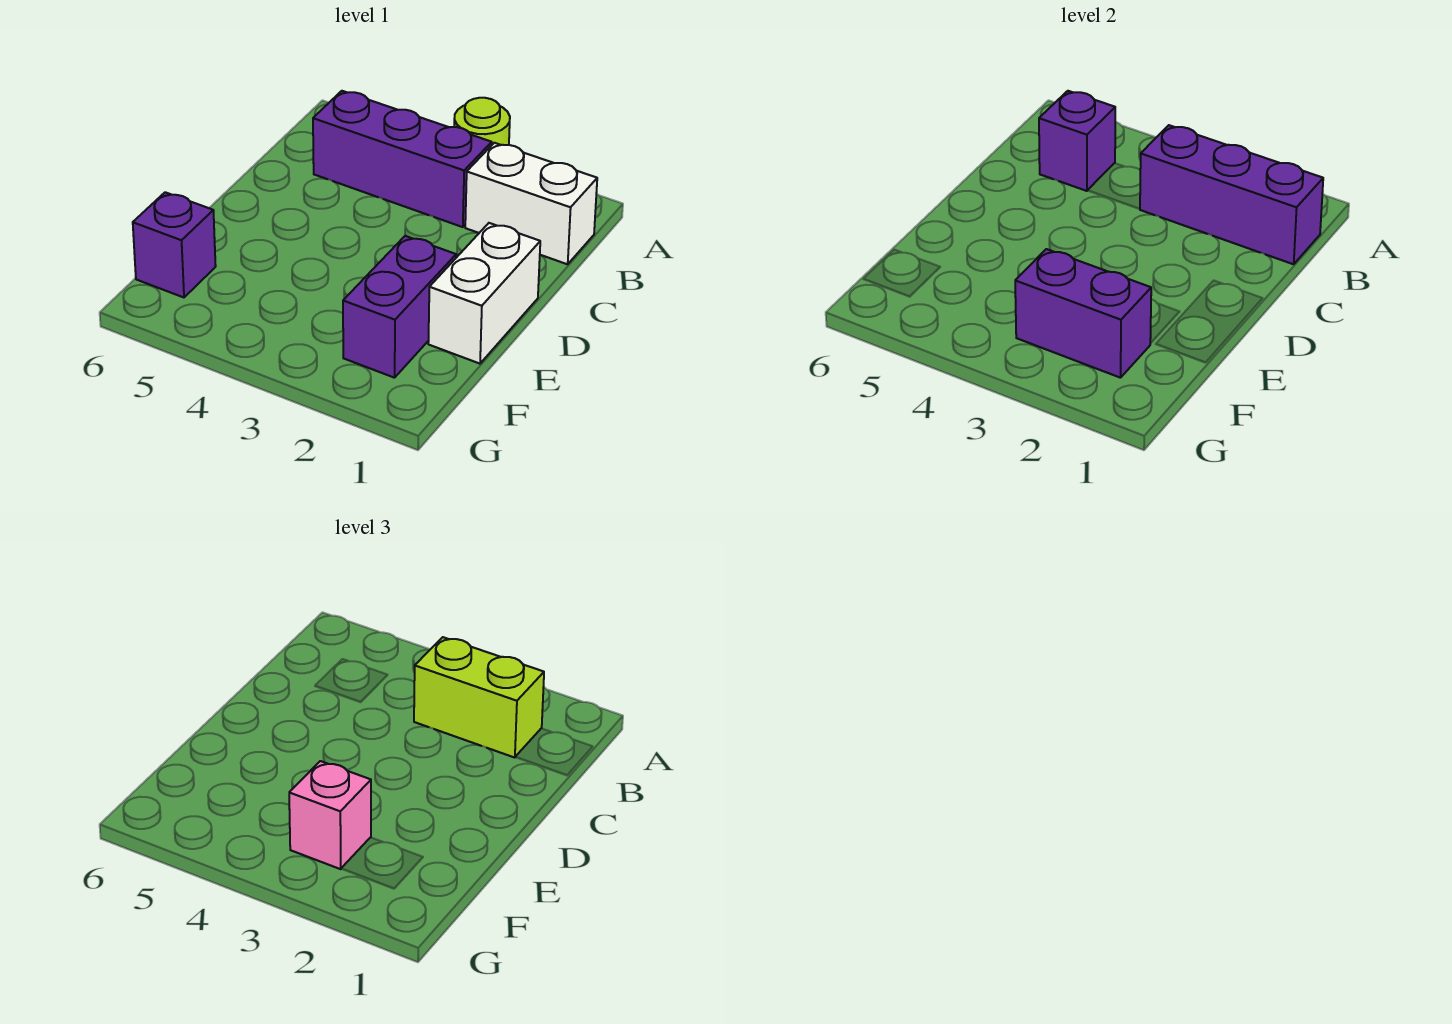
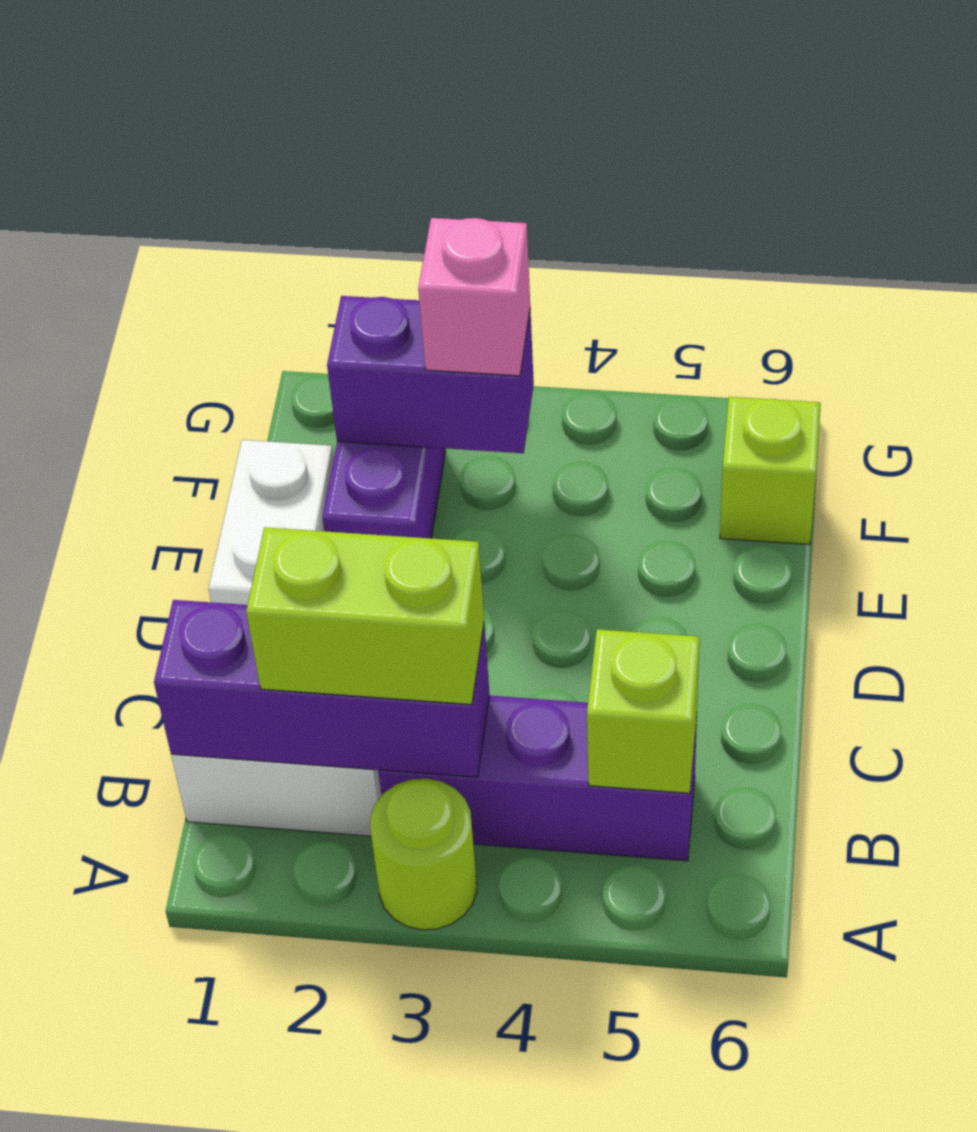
purple brick B5 level 2 -> lime brick B5 level 2
purple brick F6 level 1 -> lime brick F6 level 1

